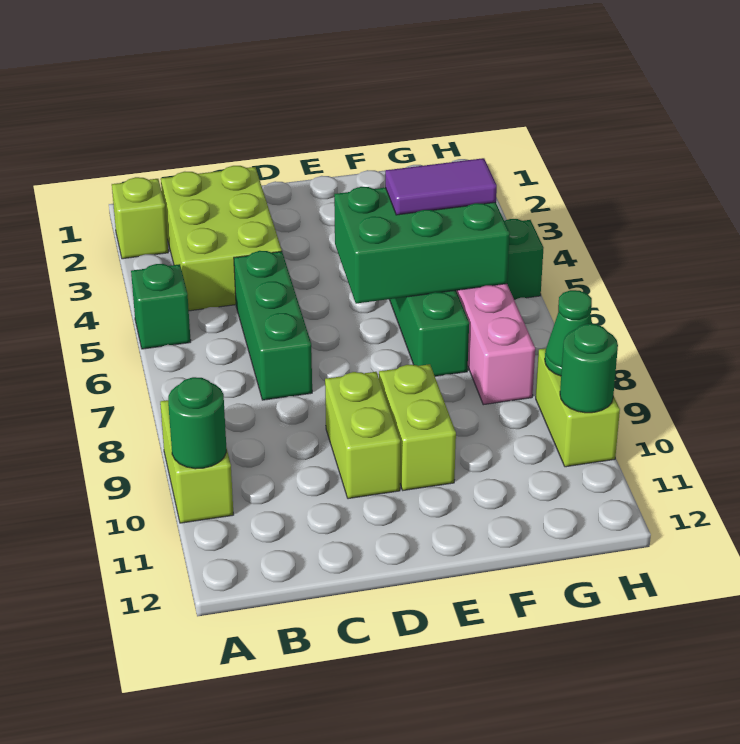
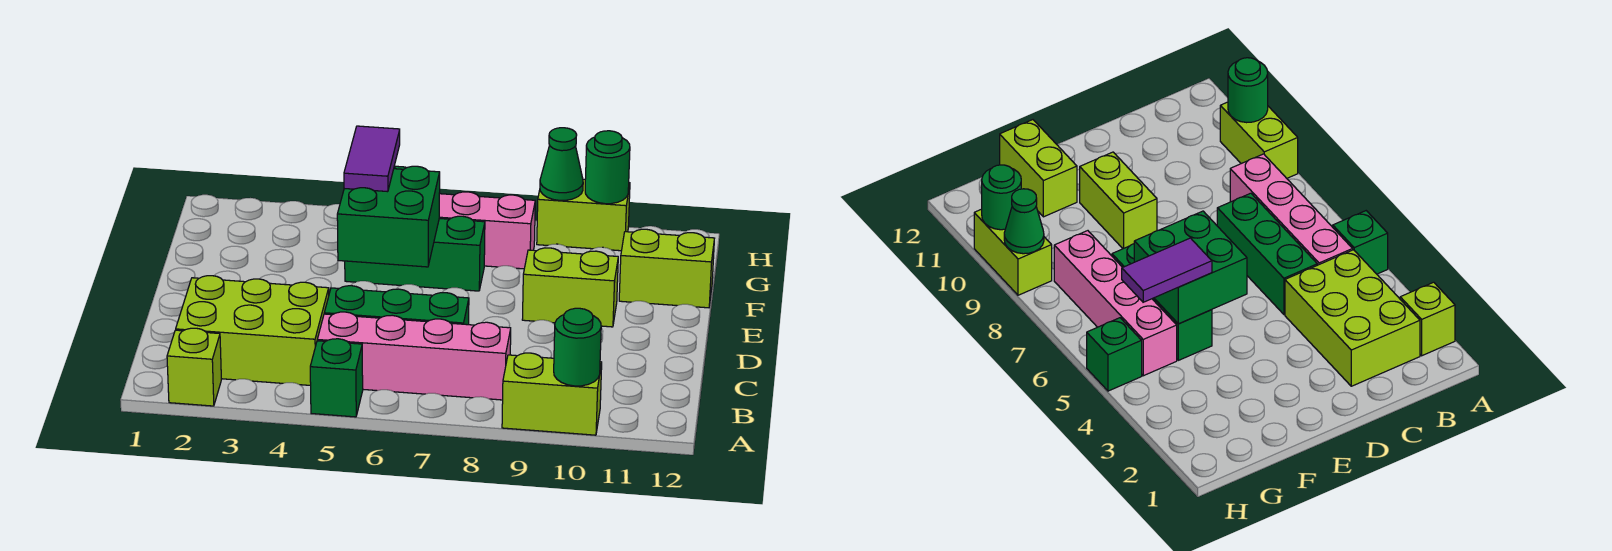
none -> pink brick B5:B8 level 1
lime brick D9:D10 level 1 -> lime brick F11:F12 level 1
green brick E5:G6 level 2 -> green brick E5:F6 level 2

